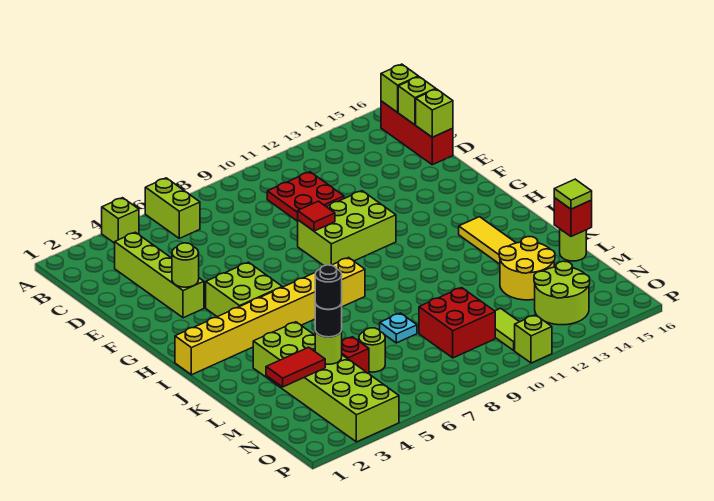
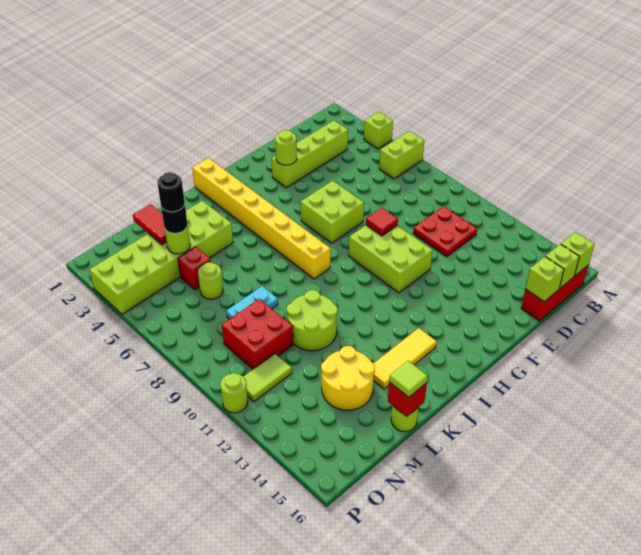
lime brick G4:H5 level 1 -> lime brick F6:G7 level 1
cyan plate L8 level 1 -> cyan plate L8:M8 level 1
lime round brick N13:O14 level 1 -> lime round brick K10:L11 level 1
lime brick P11 level 1 -> lime round brick P11 level 1

